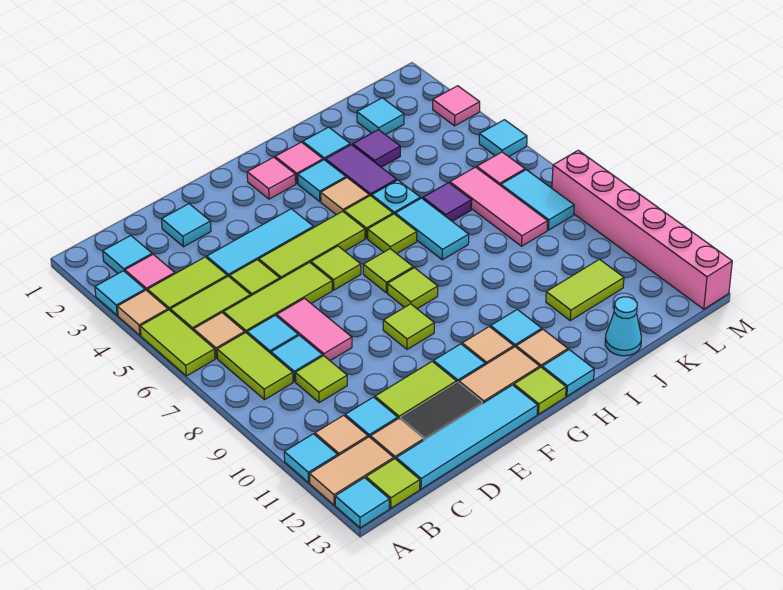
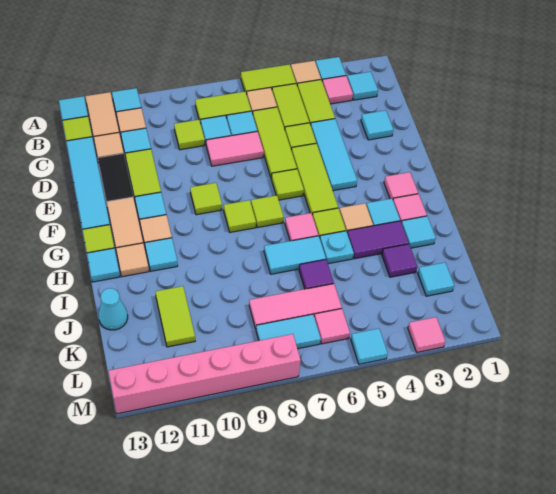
lime tile H6 level 1 -> pink tile H6 level 1

